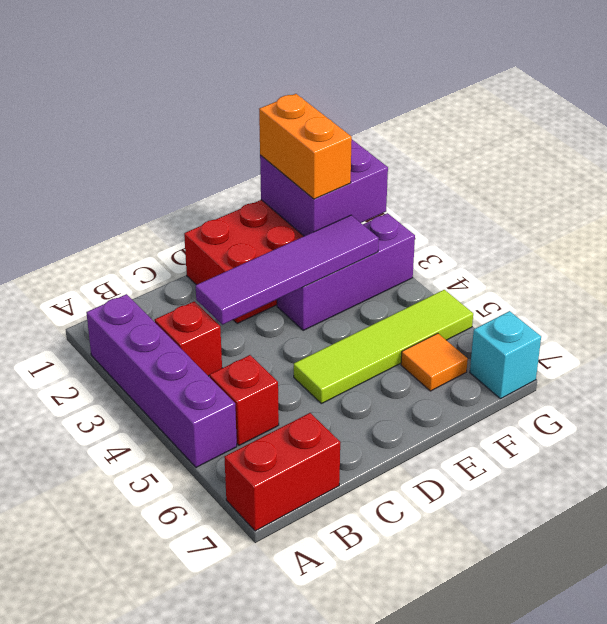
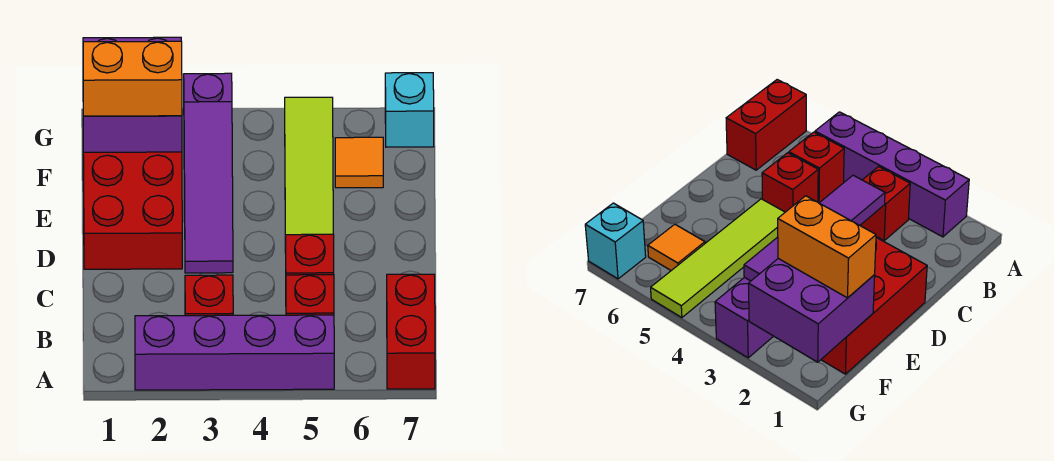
none -> red brick C5 level 1

